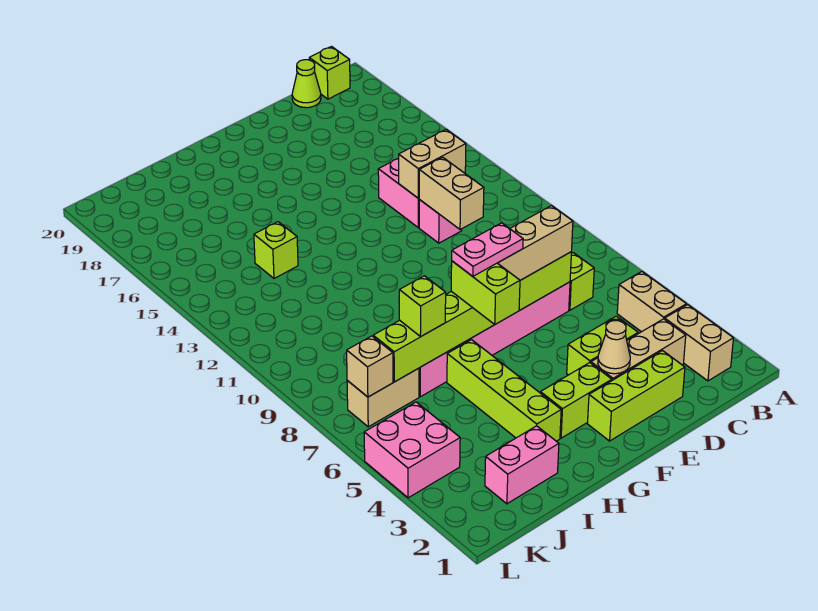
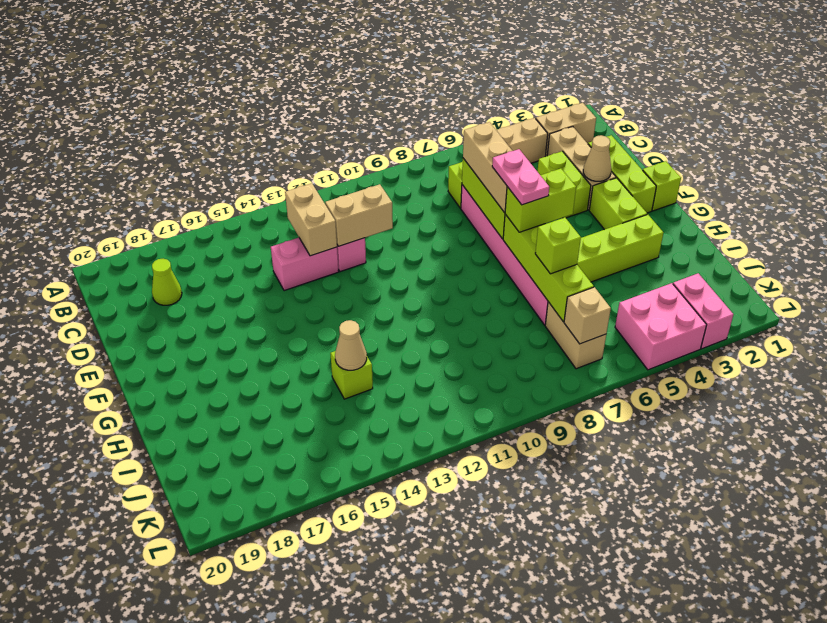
lime brick B20 level 1 -> lime brick F1 level 1
lime cone C20 level 1 -> lime cone C18 level 1
pink brick I2:J2 level 1 -> pink brick K3:L3 level 1
none -> tan cone I14 level 2

